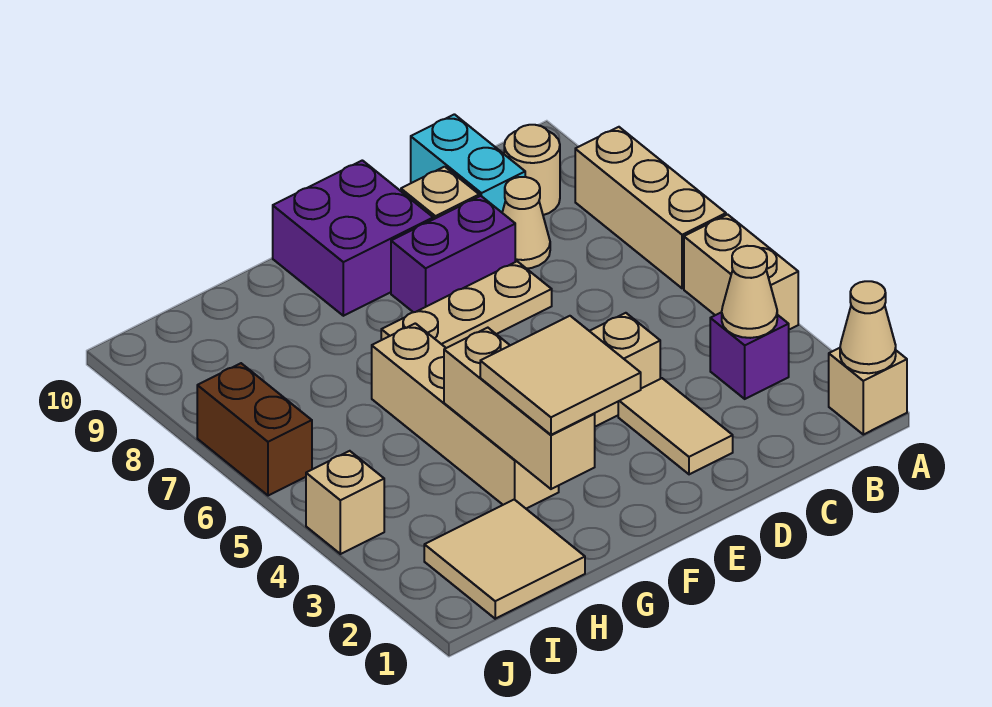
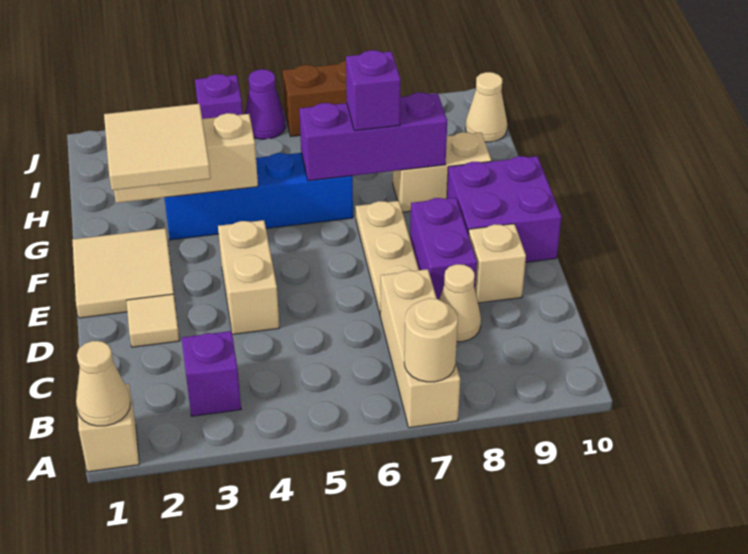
tan brick A4:A5 level 1 -> tan brick G8:G9 level 1
tan brick A6:A8 level 1 -> tan brick A7:C7 level 1
tan cone B3 level 2 -> tan cone I10 level 1
tan round brick B9 level 1 -> tan round brick A7 level 2
cyan brick C9:C10 level 1 -> none
tan tile D2:D3 level 1 -> tan tile D2 level 1
tan brick G3:G6 level 1 -> blue brick G3:G6 level 1
none -> purple brick G6:G8 level 2
none -> purple brick G7 level 3
tan tile H1:I2 level 1 -> tan tile E1:F2 level 1
tan brick J4 level 1 -> purple brick J4 level 1
none -> purple cone J5 level 1

